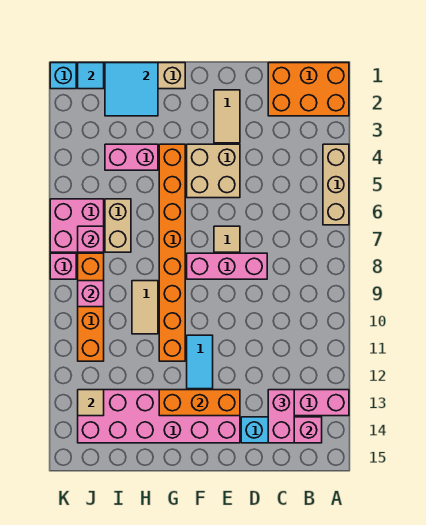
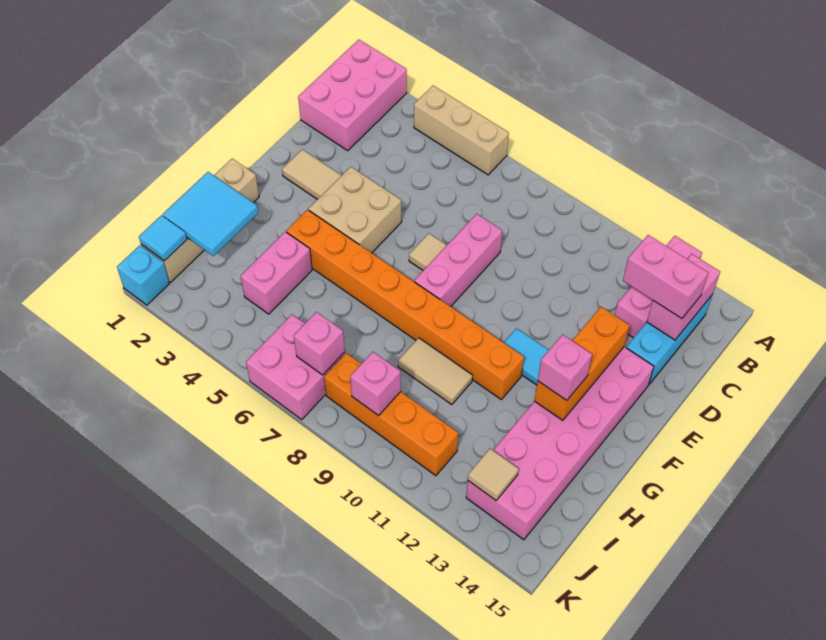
orange brick A1:C2 level 1 -> pink brick A1:C2 level 1
tan brick I6:I7 level 1 -> none
pink brick K8 level 1 -> pink brick G13 level 3

